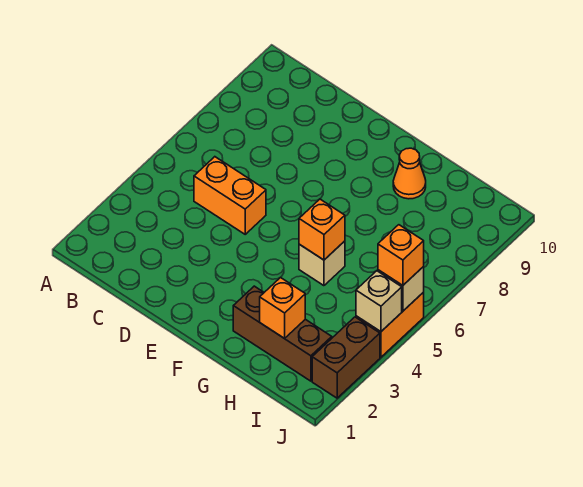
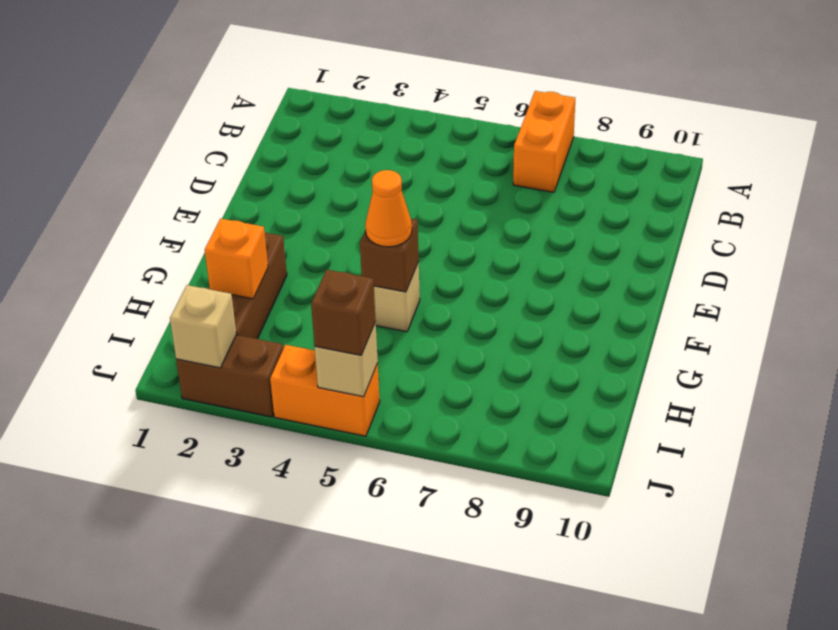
orange brick C5:D5 level 1 -> orange brick A7:B7 level 1
orange brick G5 level 2 -> brown brick G5 level 2
orange cone G9 level 1 -> orange cone G5 level 3
tan brick J4 level 2 -> tan brick J2 level 2
orange brick J5 level 3 -> brown brick J5 level 3

